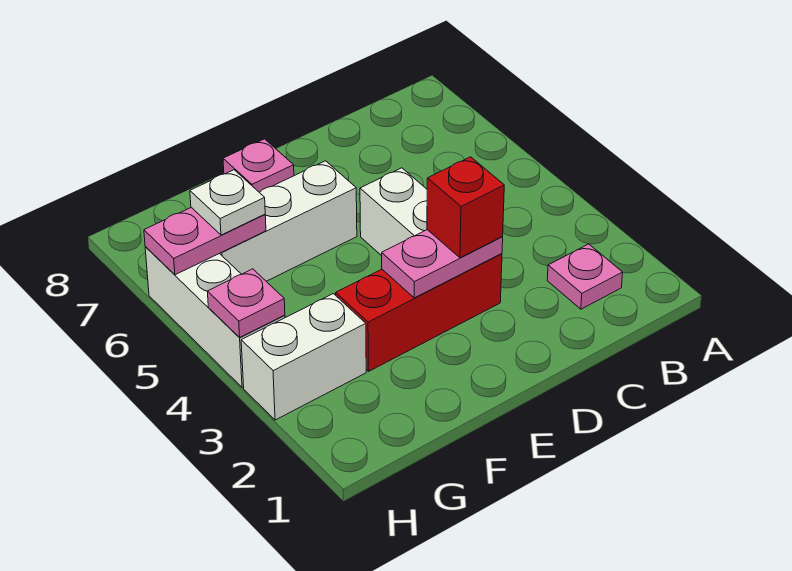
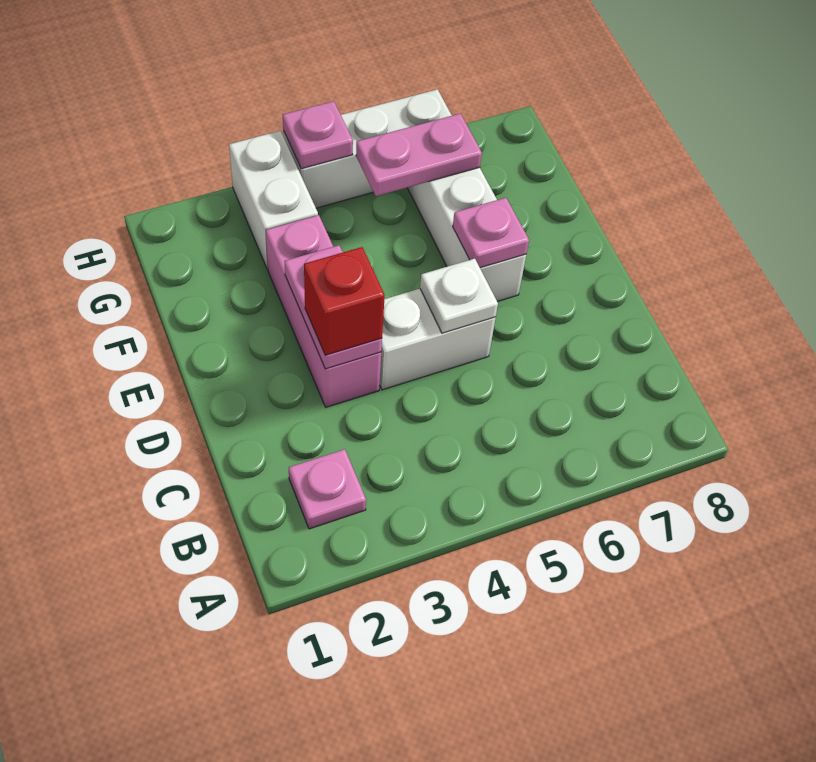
red brick D3:F3 level 1 -> pink brick D3:F3 level 1
pink plate E8 level 1 -> pink plate E6 level 2
pink plate G6:H6 level 2 -> pink plate G5:G6 level 2
white plate G6 level 3 -> white plate D5 level 2

